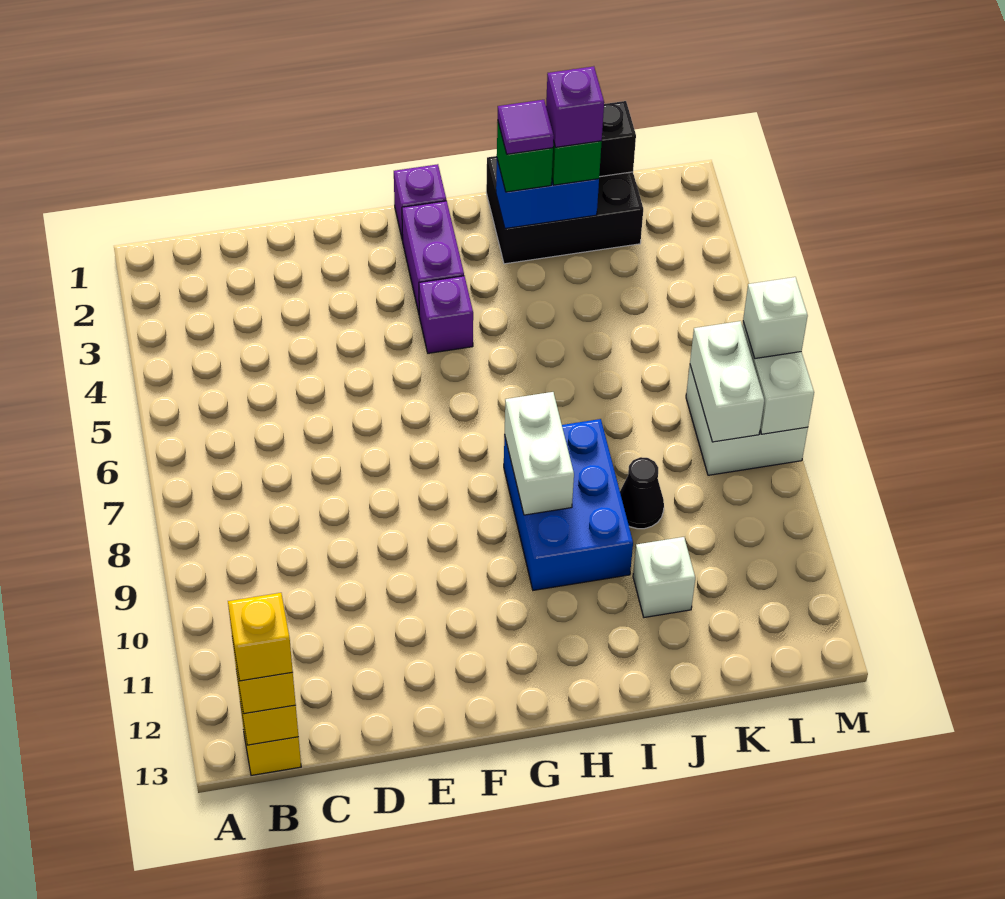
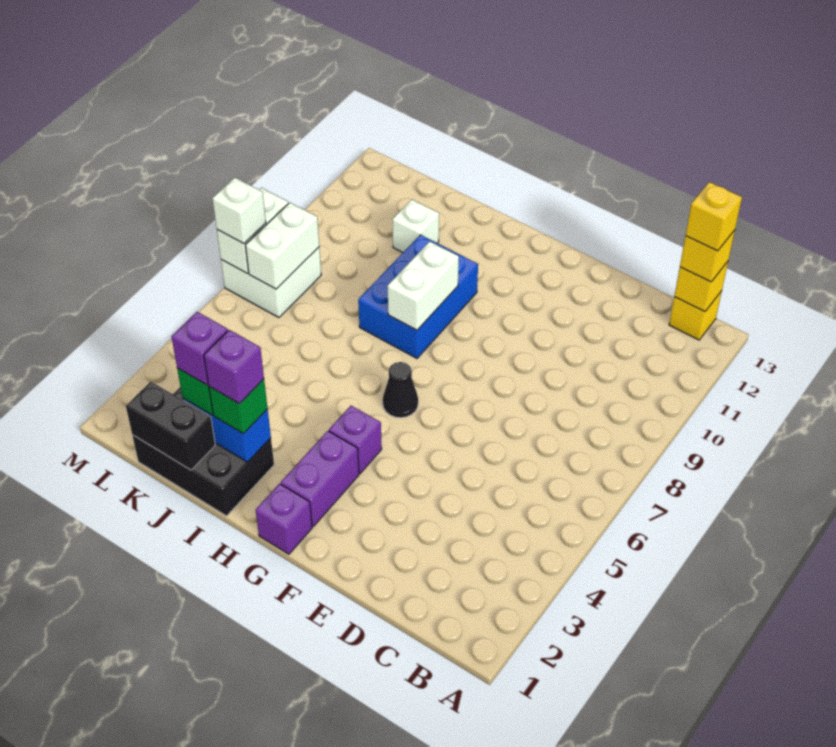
purple tile I2 level 4 -> purple brick I2 level 4
black cone J9 level 1 -> black cone G6 level 1

